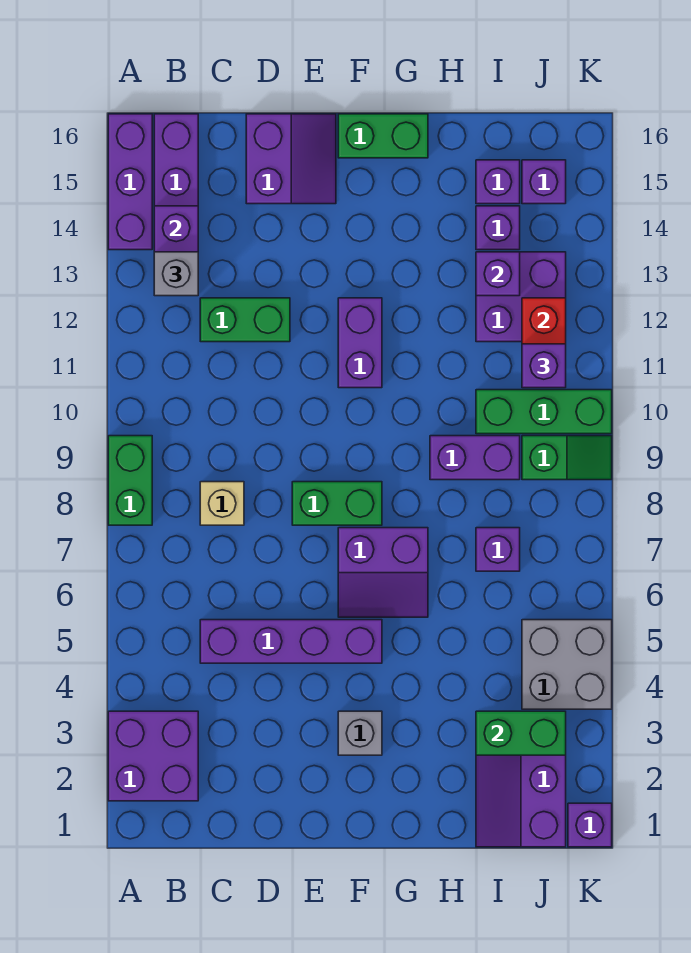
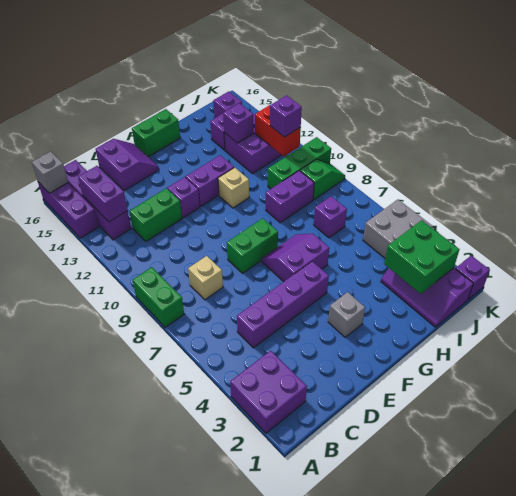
grey brick B13 level 3 -> grey brick A16 level 2
purple slope F6:G7 level 1 top 7 -> purple slope F6:G7 level 1 top 6
purple brick F11:F12 level 1 -> purple brick F12:G12 level 1
none -> tan brick G11 level 1
green brick I3:J3 level 2 -> green brick I2:J3 level 2
purple brick I15 level 1 -> purple brick E12 level 1

